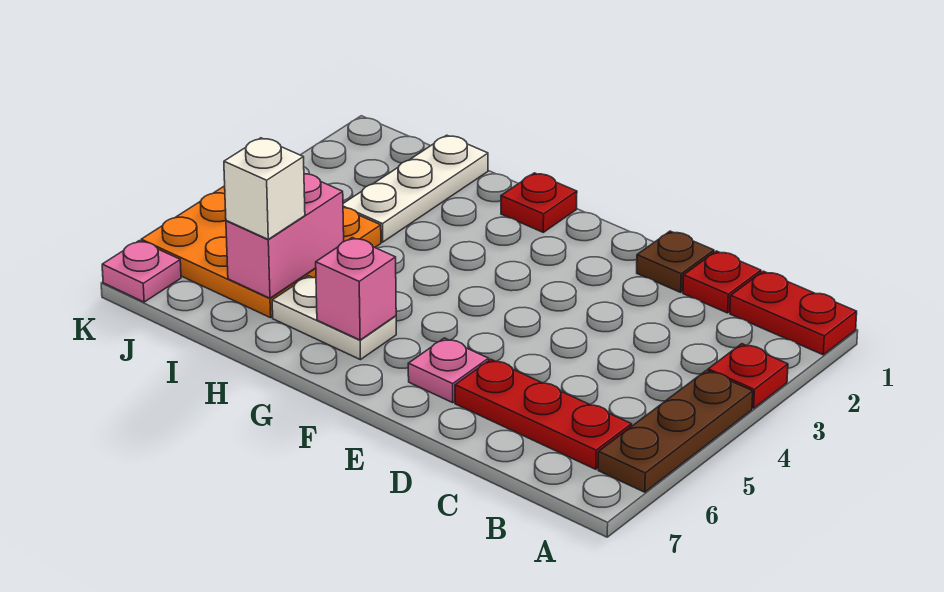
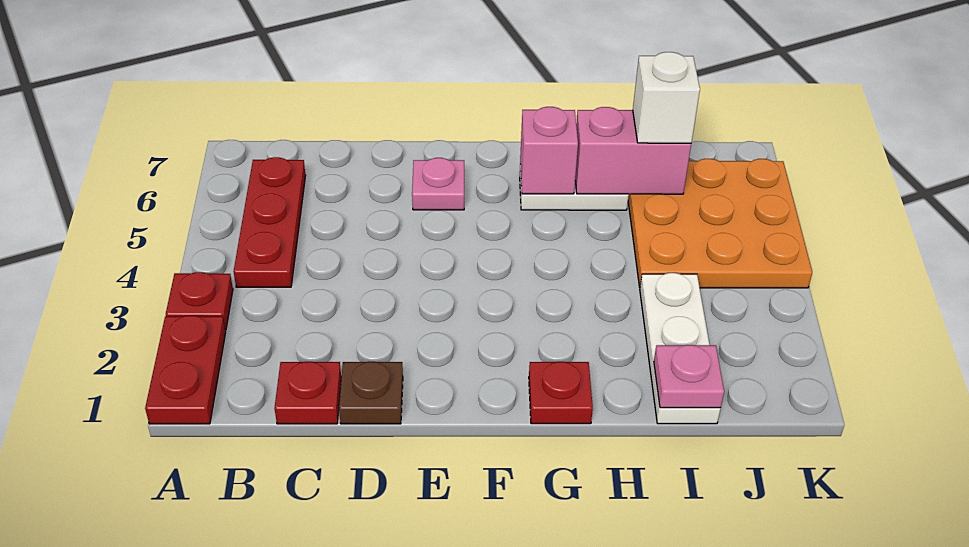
red plate A1:B1 level 1 -> red plate A1:A2 level 1
brown plate A4:A6 level 1 -> none
red plate B6:D6 level 1 -> red plate B4:B6 level 1
pink brick I5:I6 level 2 -> pink brick H6:I6 level 2
pink plate K7 level 1 -> pink plate I1 level 2

